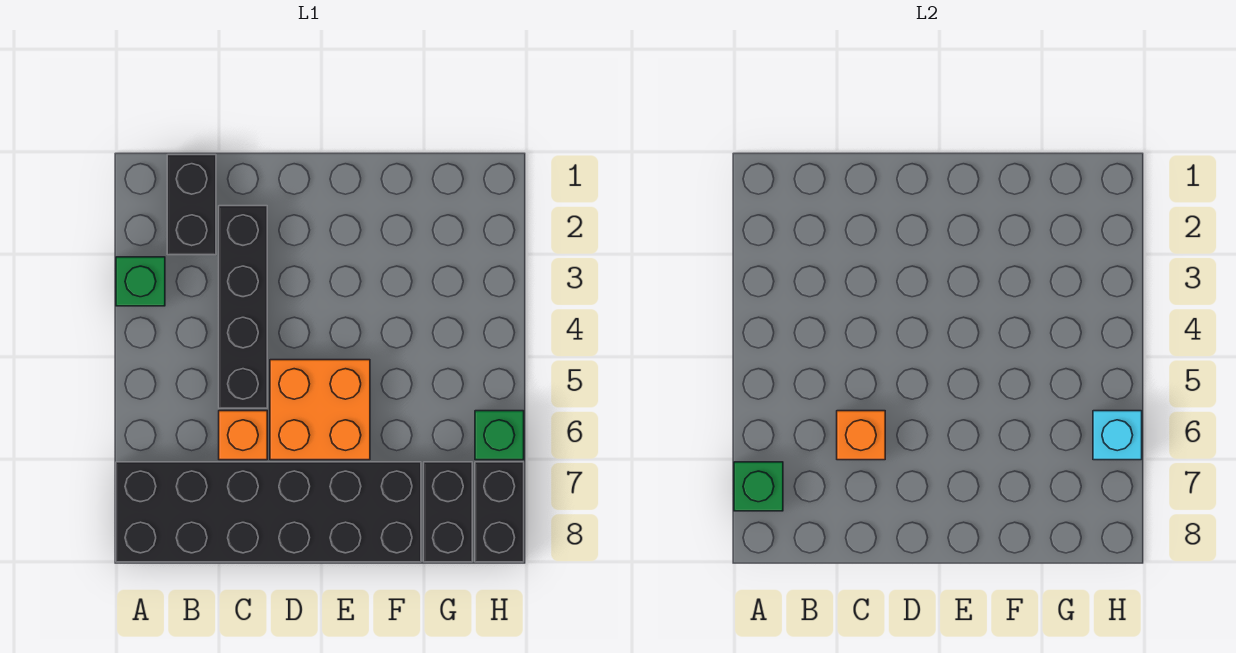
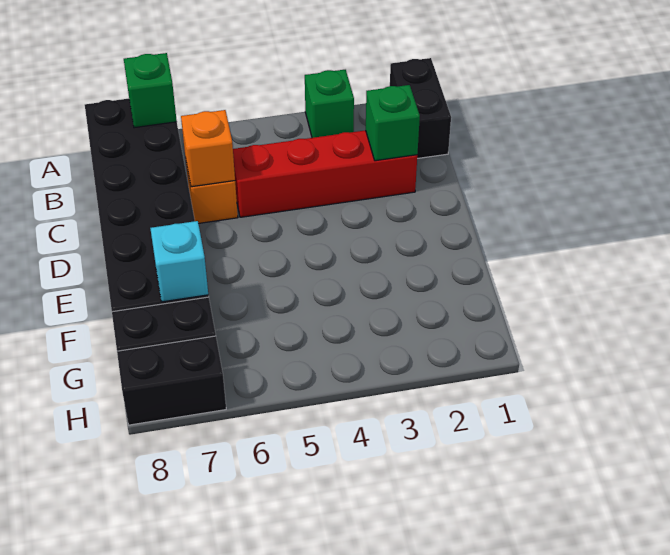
black brick B1:B2 level 1 -> black brick A1:B1 level 1
black brick C2:C5 level 1 -> red brick C2:C5 level 1
orange brick D5:E6 level 1 -> none
green brick H6 level 1 -> green brick C2 level 2
cyan brick H6 level 2 -> cyan brick F7 level 2

